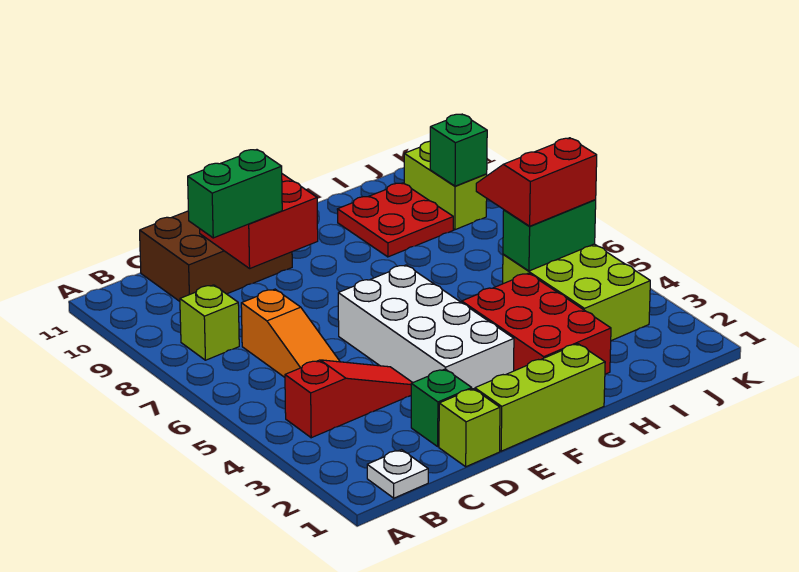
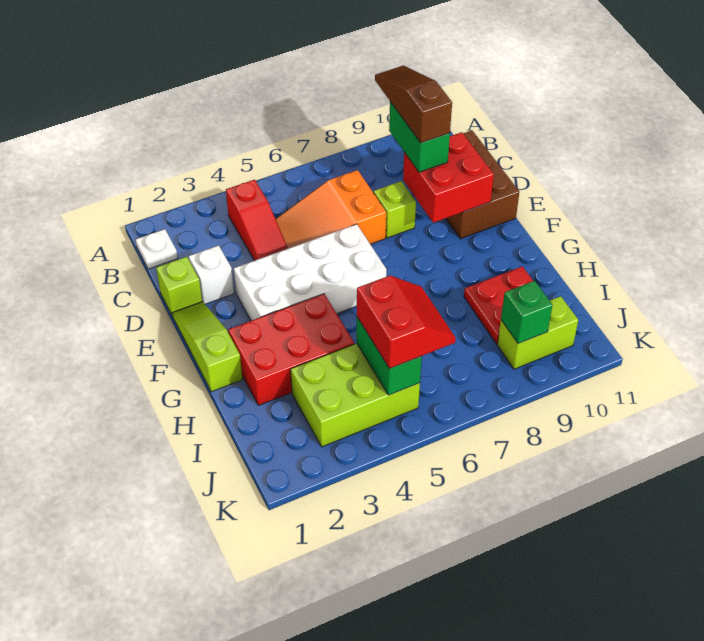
lime brick B8 level 1 -> lime brick D8 level 1
none -> brown slope B9:D9 level 4 top D
orange slope C5:C7 level 1 top 7 -> orange slope C5:D7 level 1 top 7
green brick D2 level 1 -> white brick D2 level 1
lime brick E1:G1 level 1 -> lime slope E1:G1 level 1 top G

